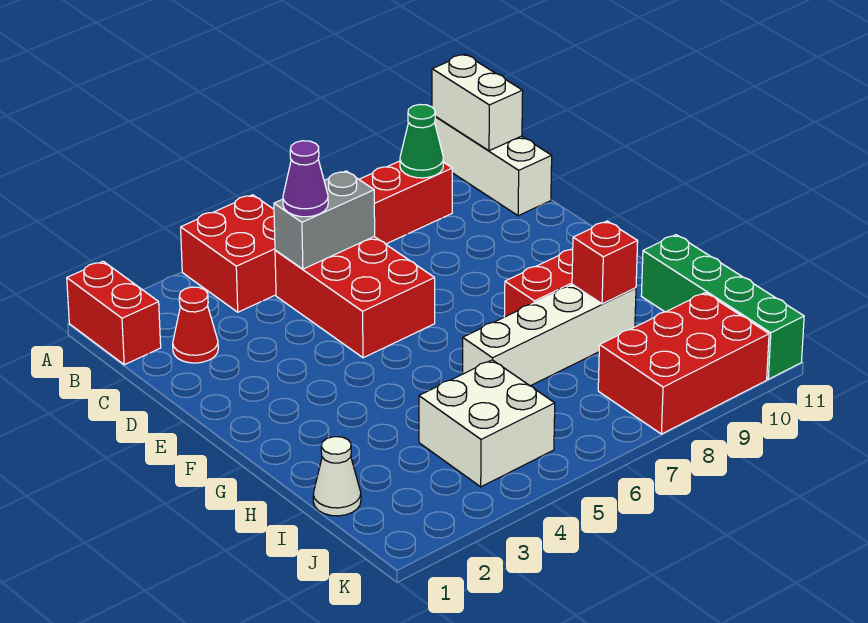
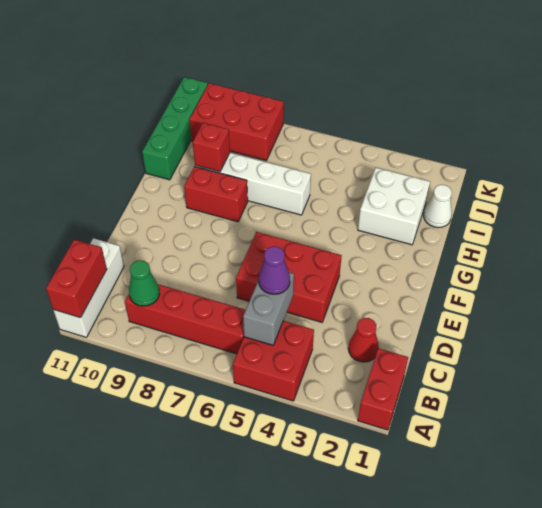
white brick A11:B11 level 2 -> red brick A11:B11 level 2
red brick C5:E6 level 1 -> red brick D4:E6 level 1
grey brick C5:C6 level 2 -> grey brick B5:C5 level 2
white brick I4:J5 level 1 -> white brick H2:I3 level 1

